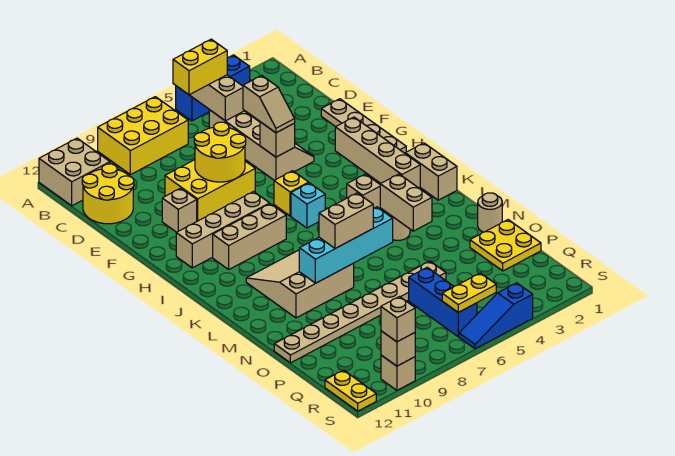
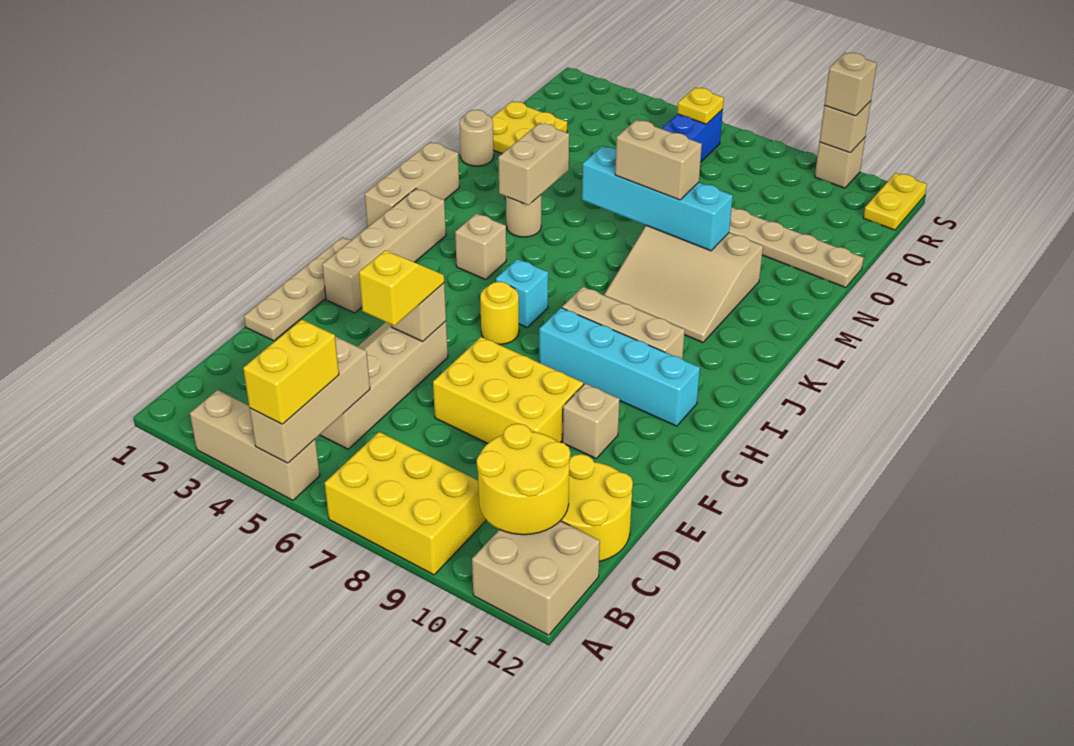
blue brick A3:A5 level 1 -> tan brick A3:A5 level 1
yellow brick B5:B6 level 3 -> yellow brick A5:B5 level 3
tan slope E5:F5 level 3 top E -> yellow slope E5:F5 level 3 top E
yellow round brick E7:F8 level 2 -> yellow round brick B10:C11 level 2
yellow brick H6 level 1 -> yellow round brick H6 level 1
tan brick H8:H11 level 1 -> cyan brick H8:H11 level 1
tan brick J1:K1 level 1 -> tan brick J1:L1 level 1
yellow plate R5:R6 level 2 -> yellow plate R6 level 2
blue slope S4:S6 level 1 top 4 -> none

